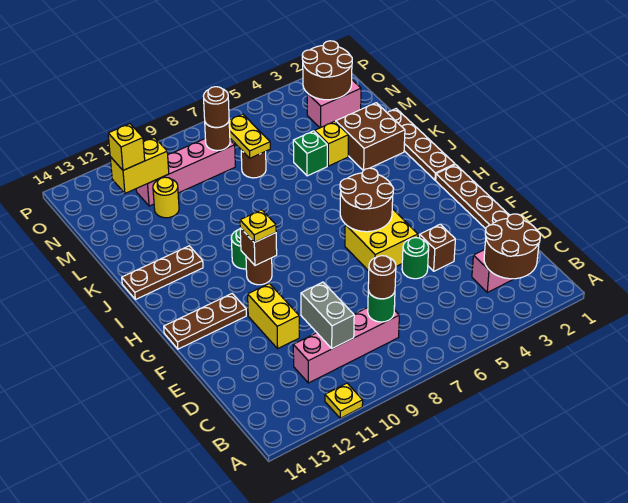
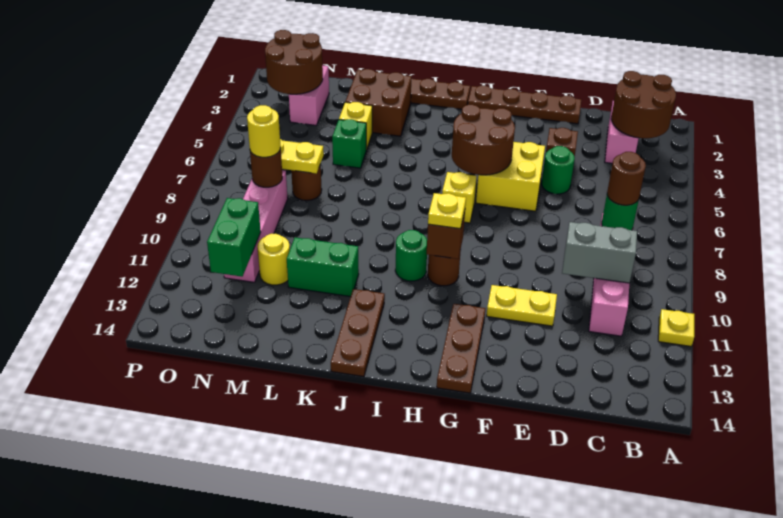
yellow brick E11:F11 level 1 -> yellow plate E11:F11 level 1
none -> green brick K11:L11 level 1
brown round brick N8 level 3 -> yellow round brick N8 level 3
yellow brick N11:N12 level 2 -> green brick N11:N12 level 2
yellow brick N12 level 3 -> yellow brick H7 level 1

